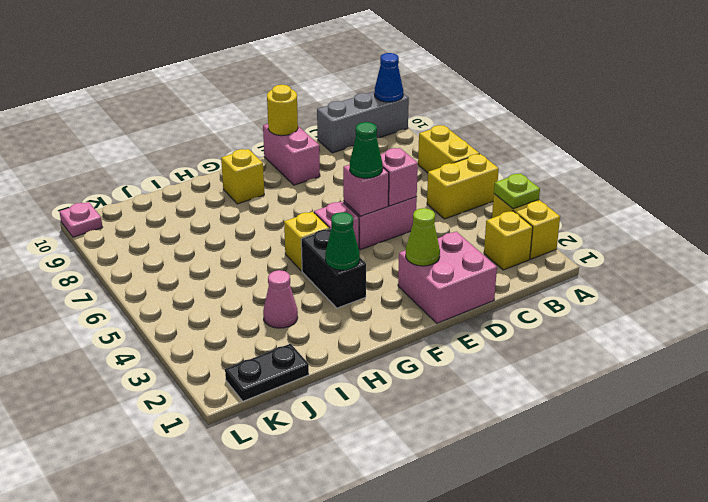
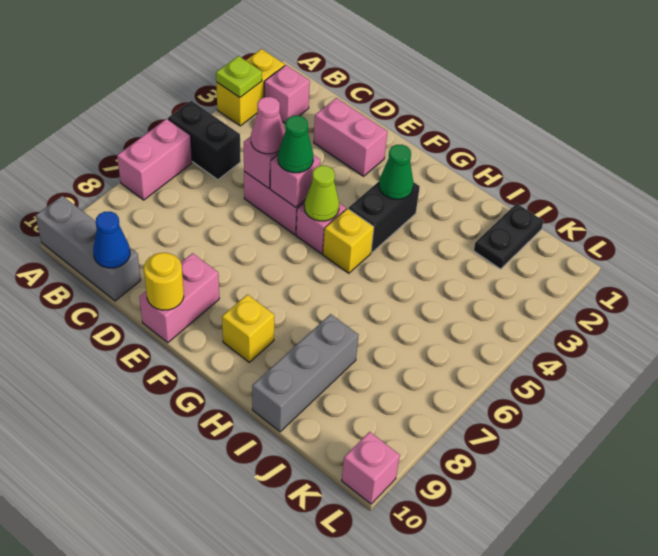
yellow brick A5:B5 level 1 -> black brick A5:B5 level 1
yellow brick A6:A7 level 1 -> pink brick A6:A7 level 1
blue cone A10 level 2 -> blue cone C10 level 2
yellow brick B2 level 1 -> pink brick B2 level 1
pink brick D1:E2 level 1 -> pink brick D2:E2 level 1
lime cone E2 level 2 -> lime cone F5 level 2
pink cone I3 level 1 -> pink cone D5 level 3
none -> grey brick I8:I10 level 1
black plate J1:K1 level 1 -> black plate J1:J2 level 1
pink plate L10 level 1 -> pink brick L10 level 1

